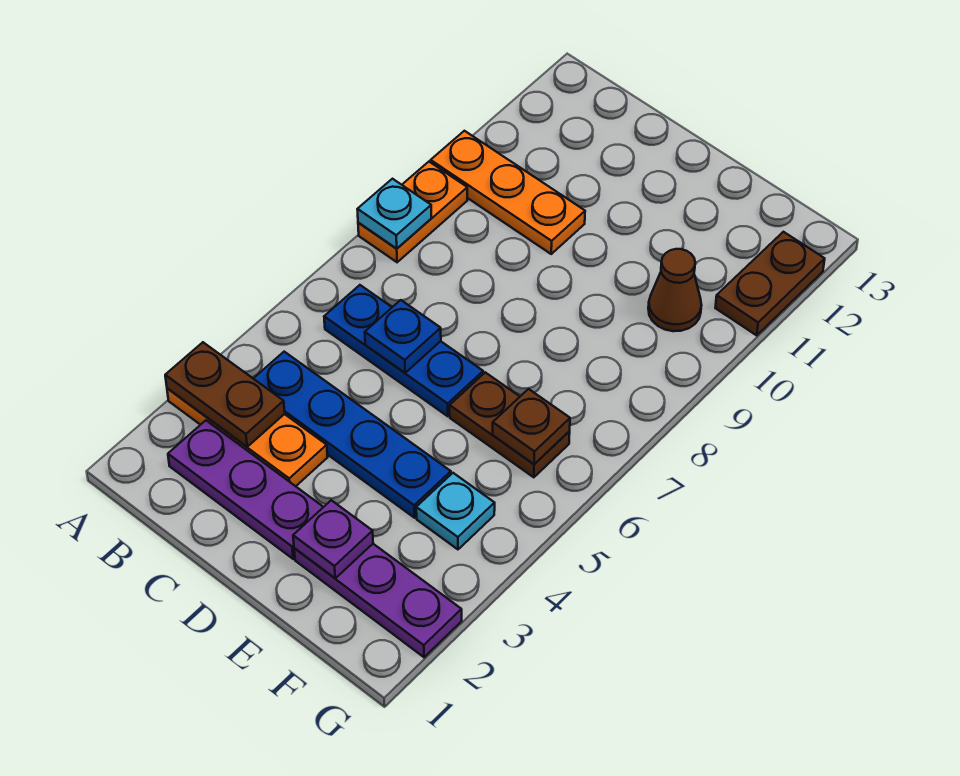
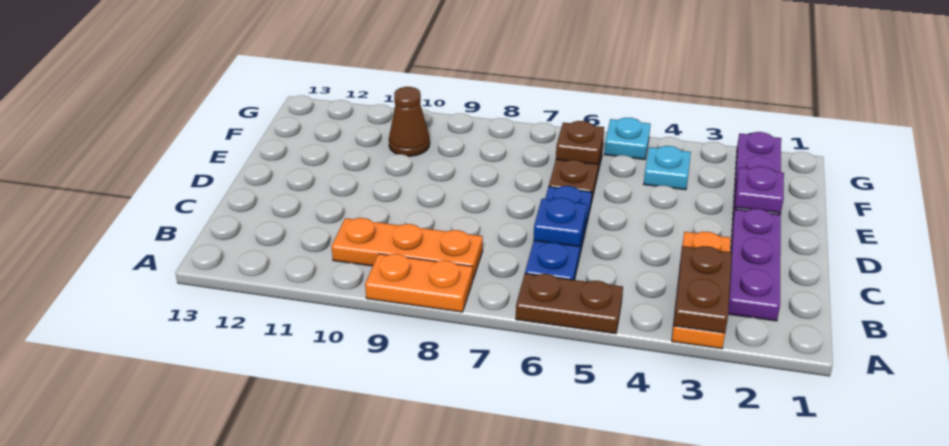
cyan plate A8 level 2 -> cyan plate G5 level 1
orange plate A10:C10 level 1 -> orange plate B8:B10 level 1
blue plate B4:E4 level 1 -> none
brown plate G11:G12 level 1 -> brown plate A5:A6 level 1

